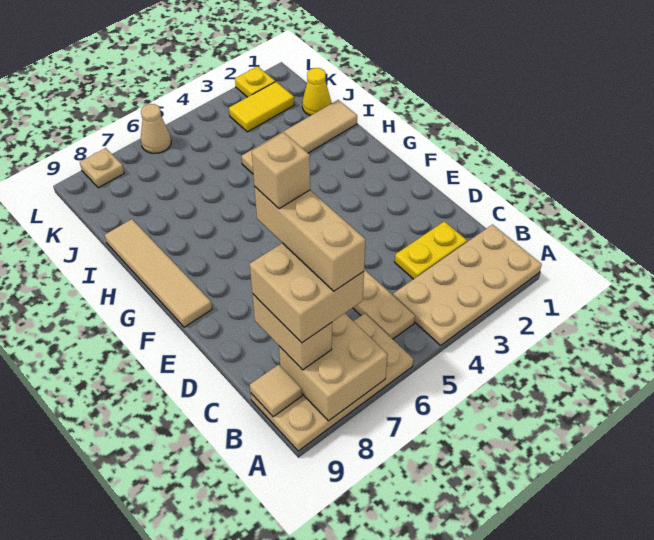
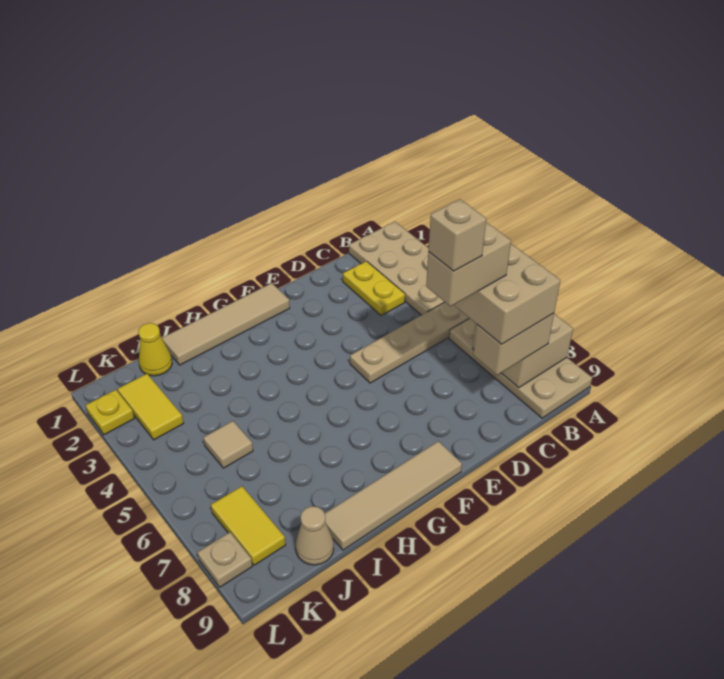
tan brick B7:D7 level 5 -> tan brick C7:D7 level 5
tan tile B9 level 2 -> tan tile J5 level 1
tan tile I1:I4 level 1 -> tan tile F1:I1 level 1
none -> yellow tile K7:K8 level 1
tan cone L6 level 1 -> tan cone J9 level 1

